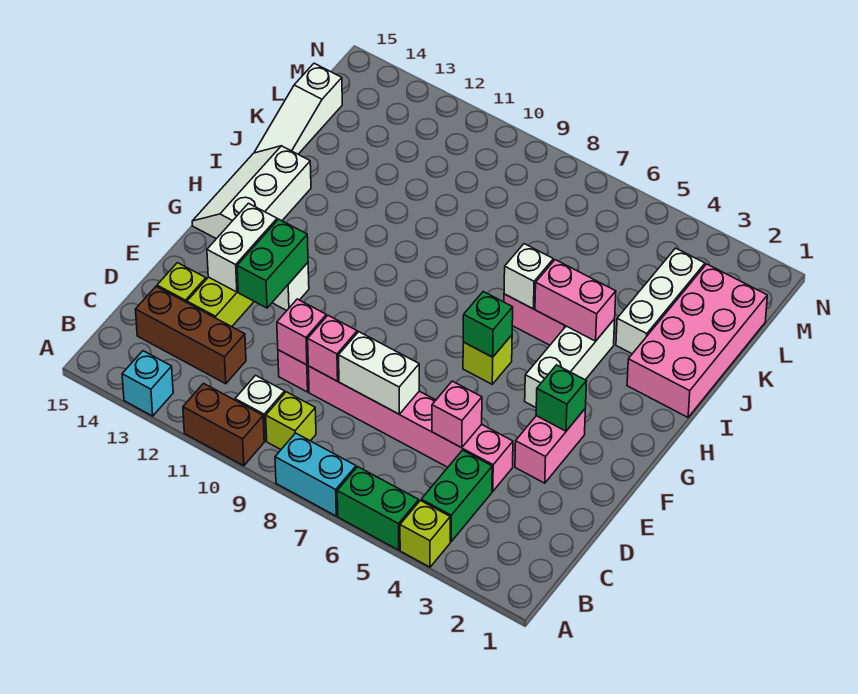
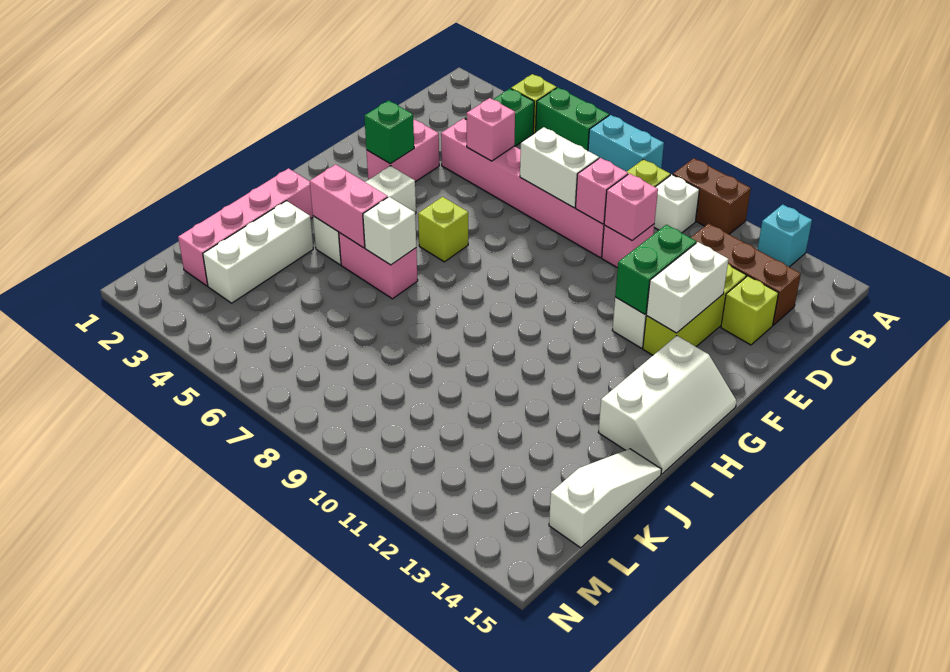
green brick G6 level 2 -> none
pink brick I1:L2 level 1 -> pink brick I2:L2 level 1

